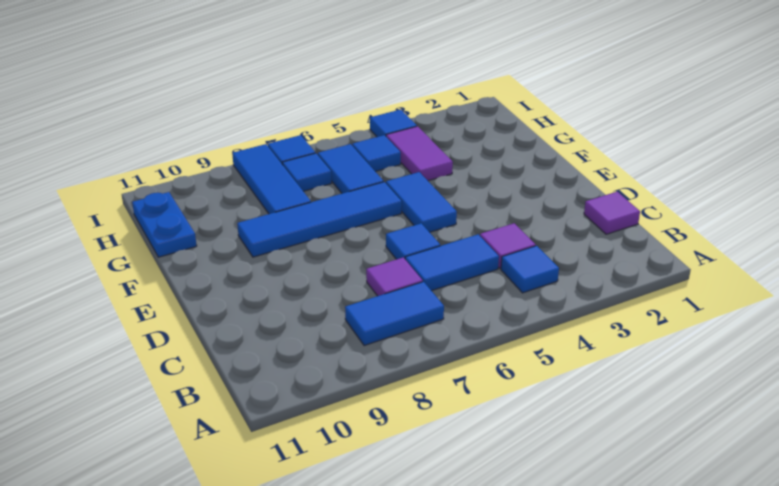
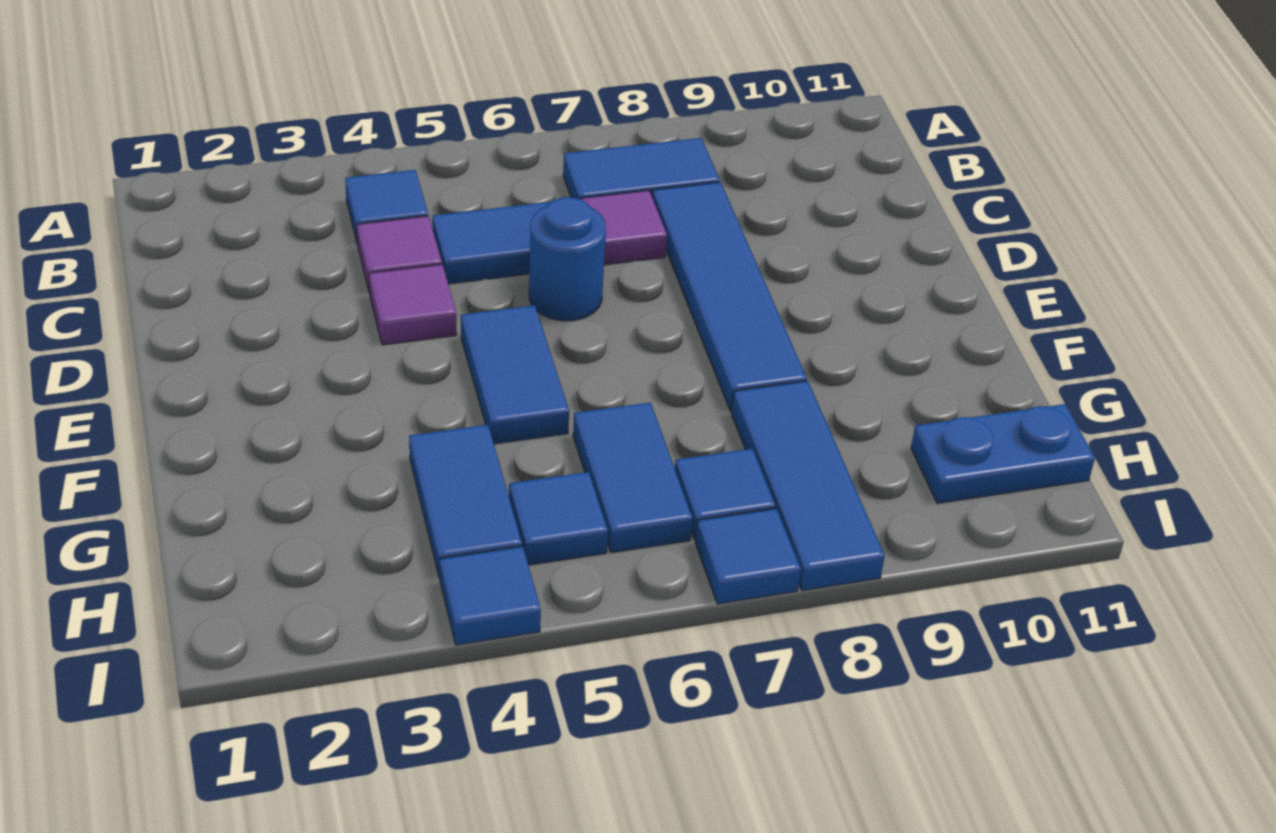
purple tile C1 level 1 -> purple tile D4 level 1
blue tile D6 level 1 -> blue round brick D6 level 1
blue tile F6:F9 level 1 -> blue tile C8:F8 level 1
purple tile G4:H4 level 1 -> blue tile G4:H4 level 1
blue plate G11:H11 level 1 -> blue plate H10:H11 level 1

